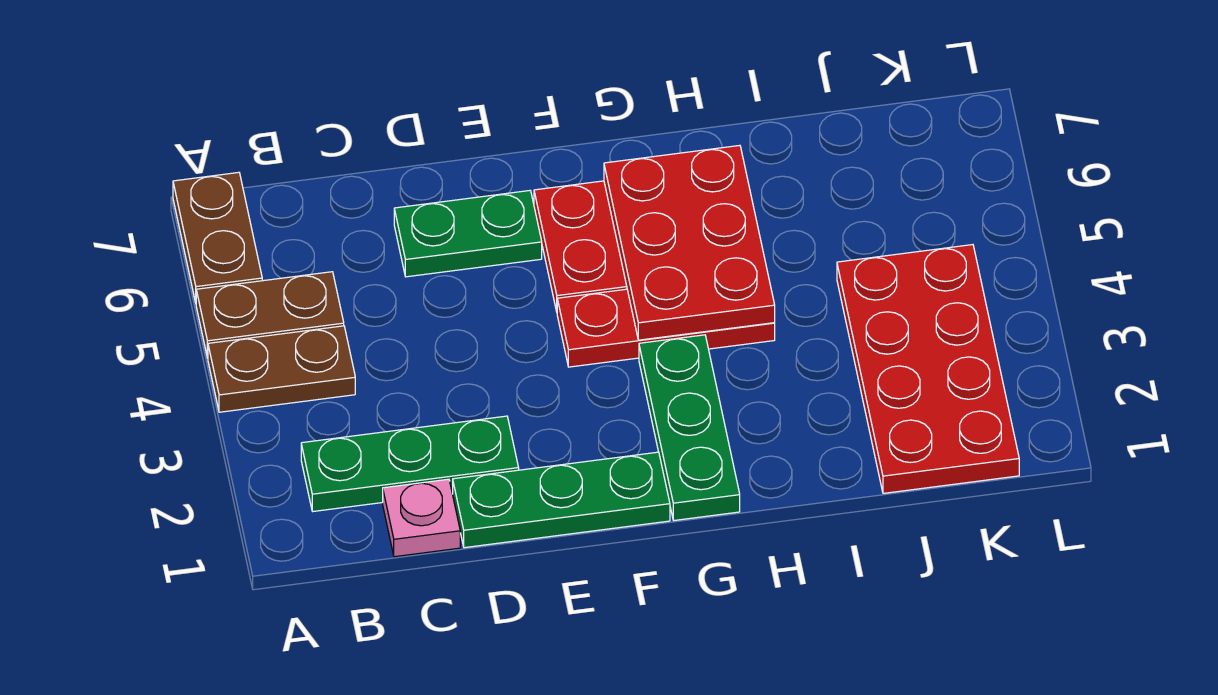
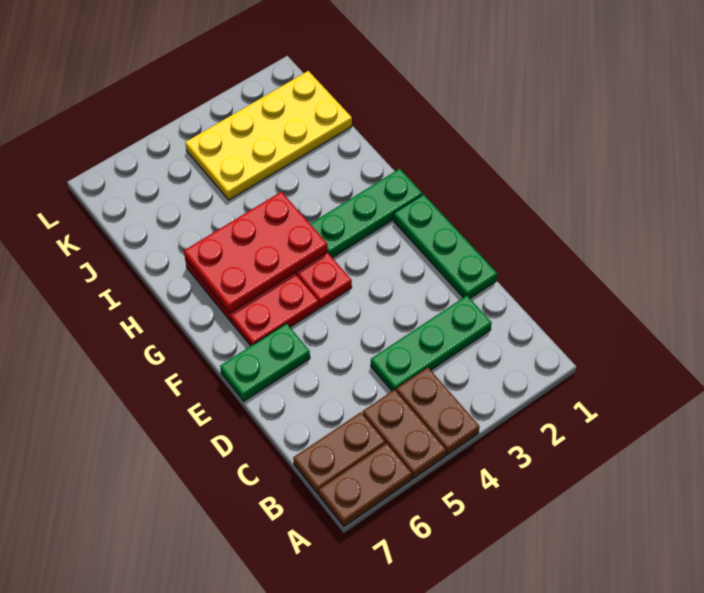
green plate B2:D2 level 1 -> green plate C2:C4 level 1
none -> brown plate B6:B7 level 1
pink plate C1 level 1 -> none
green plate D6:E6 level 1 -> green plate E6:E7 level 1
red plate J1:K4 level 1 -> yellow plate J1:K4 level 1

